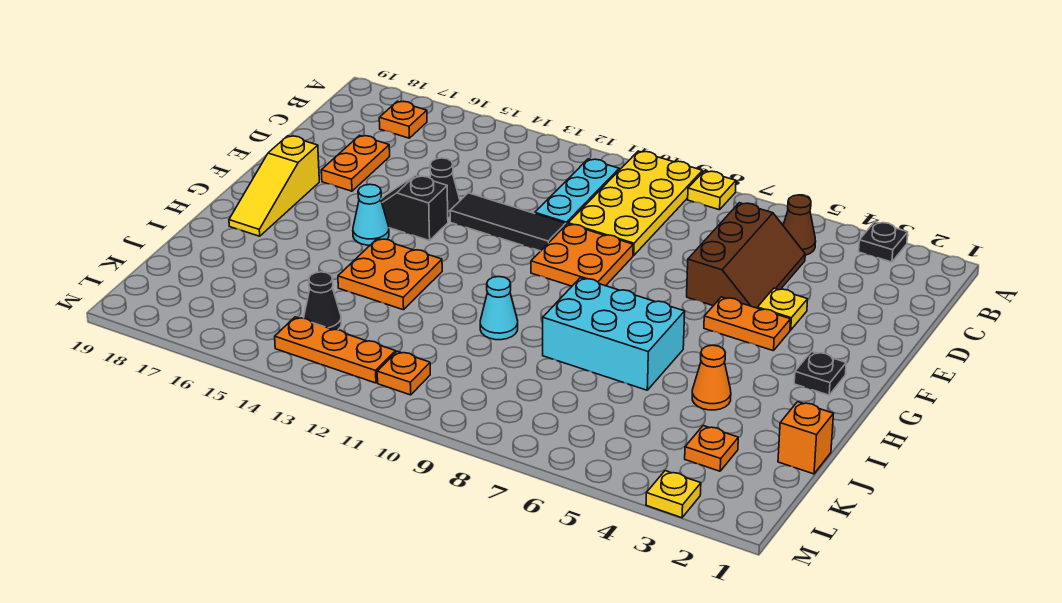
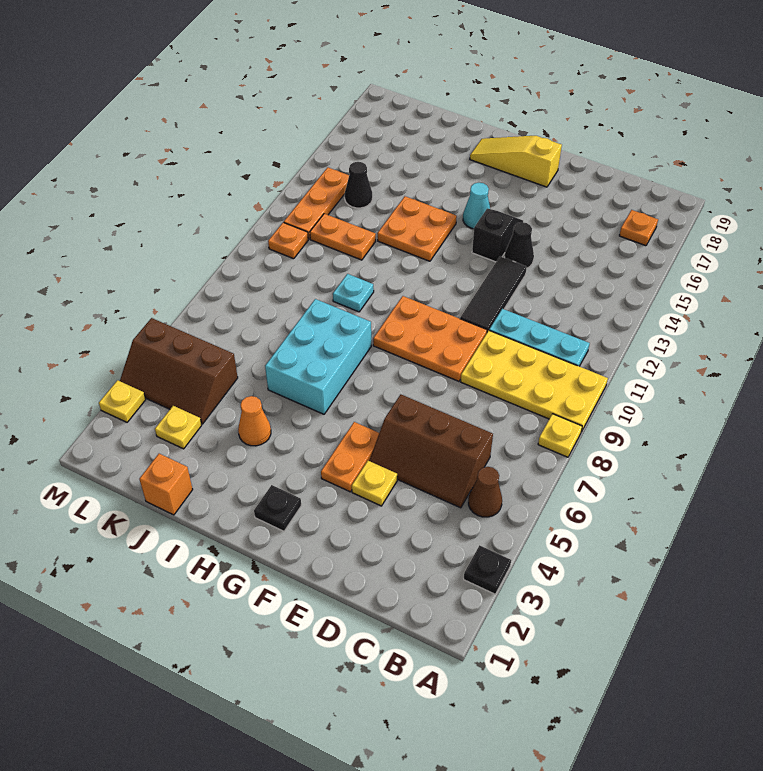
orange plate D17:E17 level 1 -> orange plate J12:K12 level 1
orange plate E9:F10 level 1 -> orange plate E9:G10 level 1
cyan cone I10 level 1 -> cyan plate I10 level 1
orange plate K3 level 1 -> yellow plate K3 level 1
none -> brown slope K4:M5 level 1 top 5

